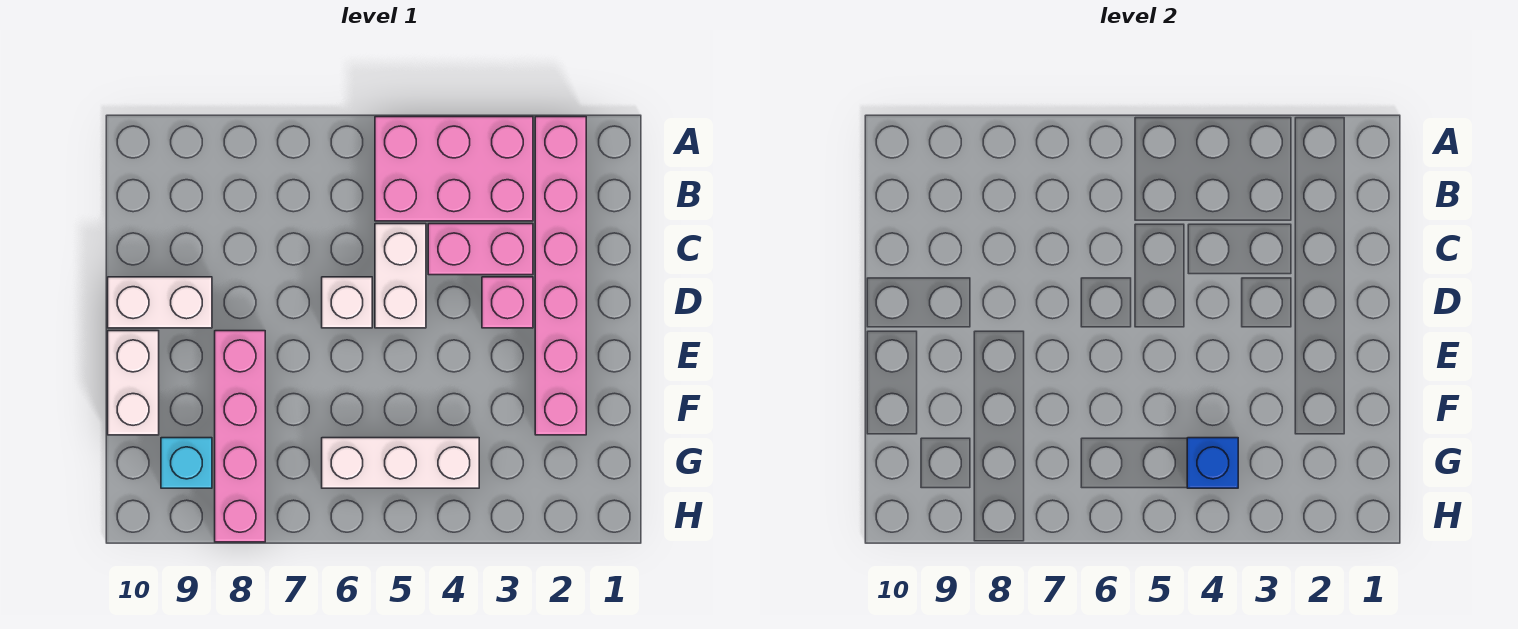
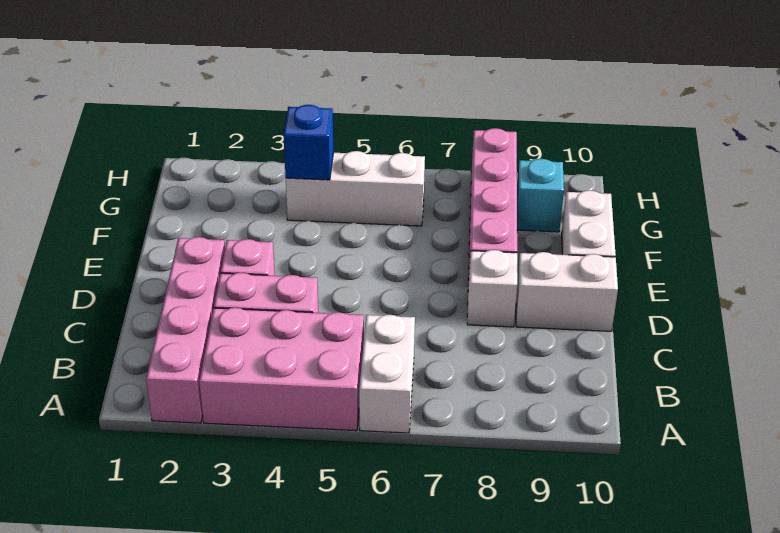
pink brick A2:F2 level 1 -> pink brick A2:D2 level 1
white brick C5:D5 level 1 -> white brick A6:B6 level 1
white brick D6 level 1 -> white brick D8 level 1

